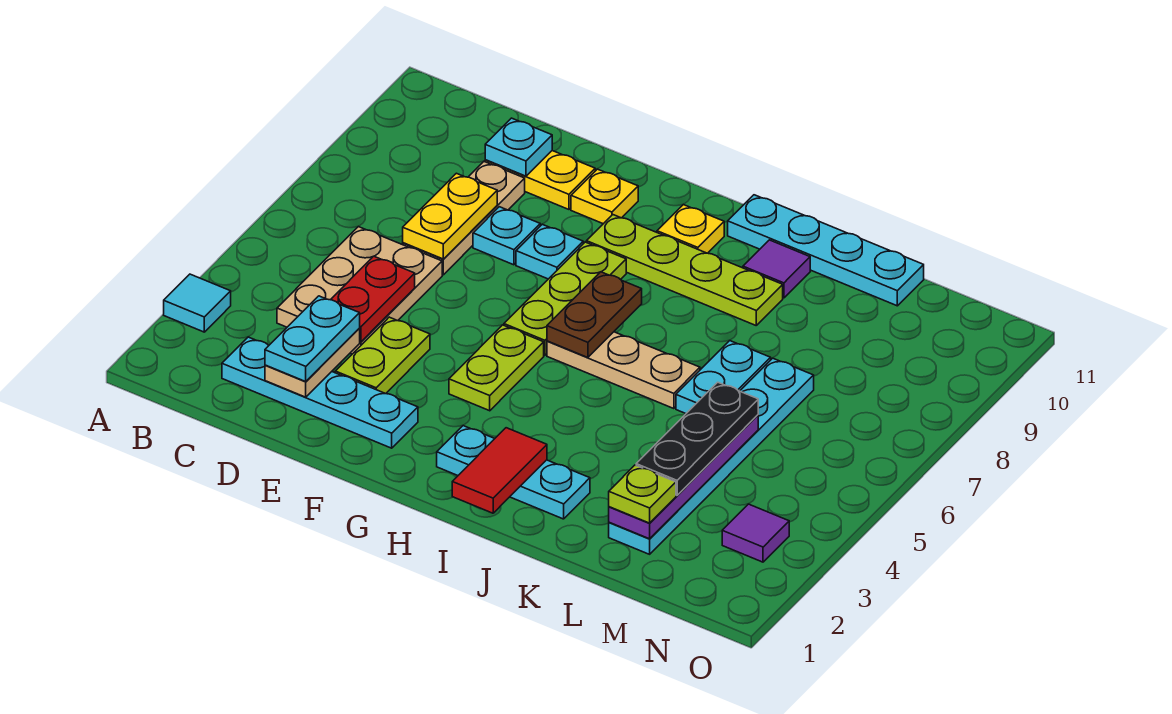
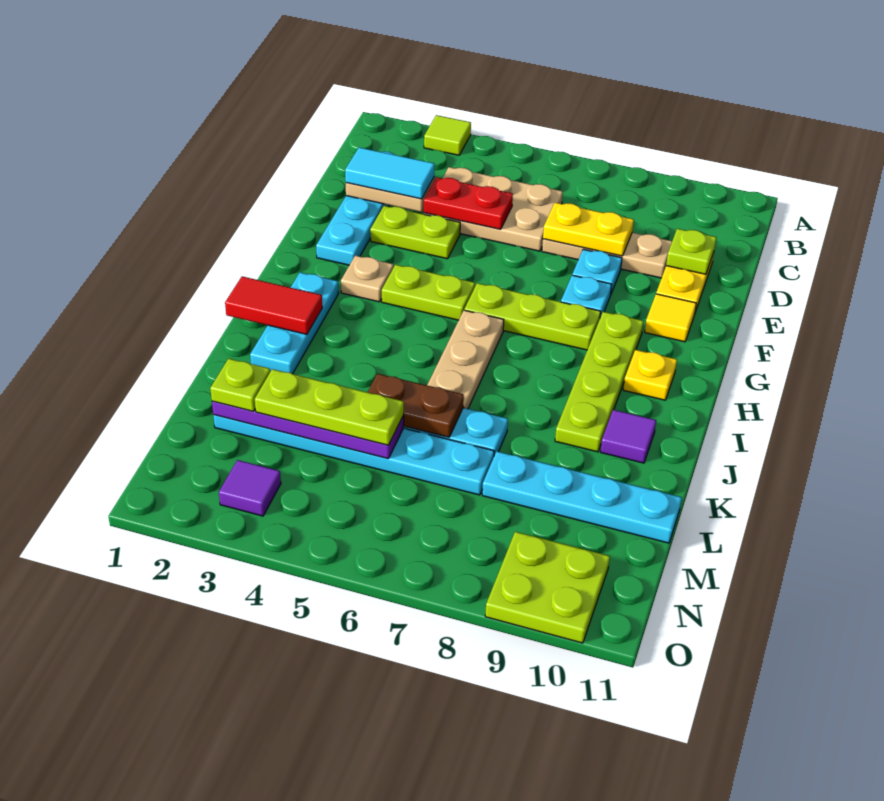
cyan tile A3 level 1 -> lime tile A3 level 1
cyan plate D2:D3 level 3 -> cyan tile D2:D3 level 3
cyan plate D10 level 2 -> lime plate D10 level 2
yellow plate F10 level 1 -> yellow tile F10 level 1
none -> tan plate G3 level 1
brown plate H6:H7 level 2 -> brown plate K5:K6 level 2
cyan plate I11:L11 level 1 -> cyan plate L8:L11 level 1
black plate L3:L5 level 3 -> lime plate L3:L5 level 3
none -> lime plate N9:O10 level 1

